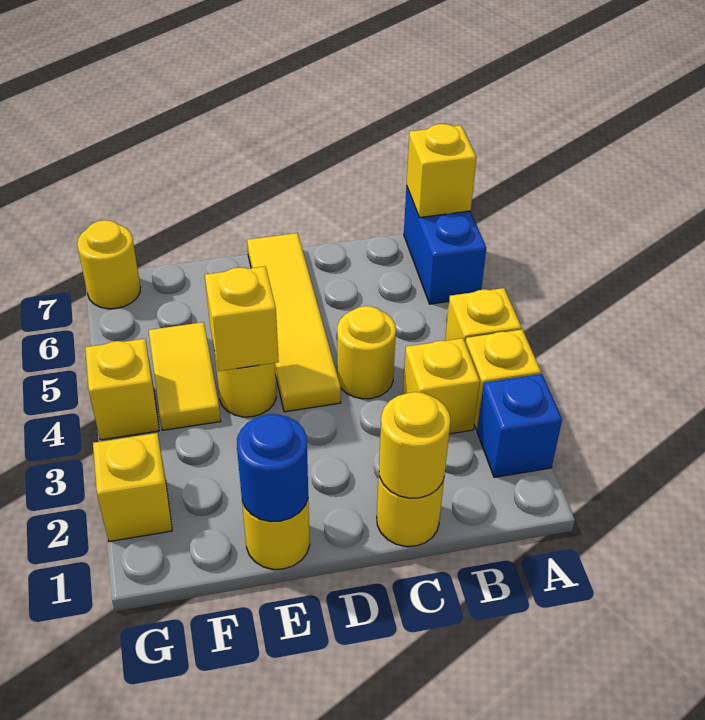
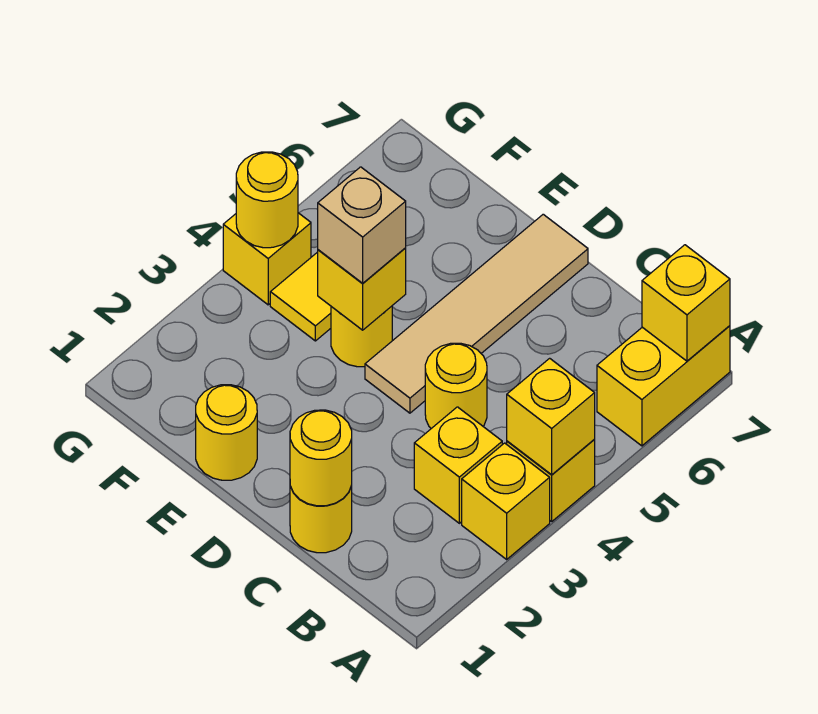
blue brick A2 level 1 -> none
blue brick A6:A7 level 1 -> yellow brick A6:A7 level 1
yellow tile D4:D7 level 1 -> tan tile D4:D7 level 1
blue round brick E1 level 2 -> none
none -> tan brick E4 level 3
yellow brick G2 level 1 -> yellow brick A4 level 2
yellow round brick G7 level 1 -> yellow round brick G4 level 2

